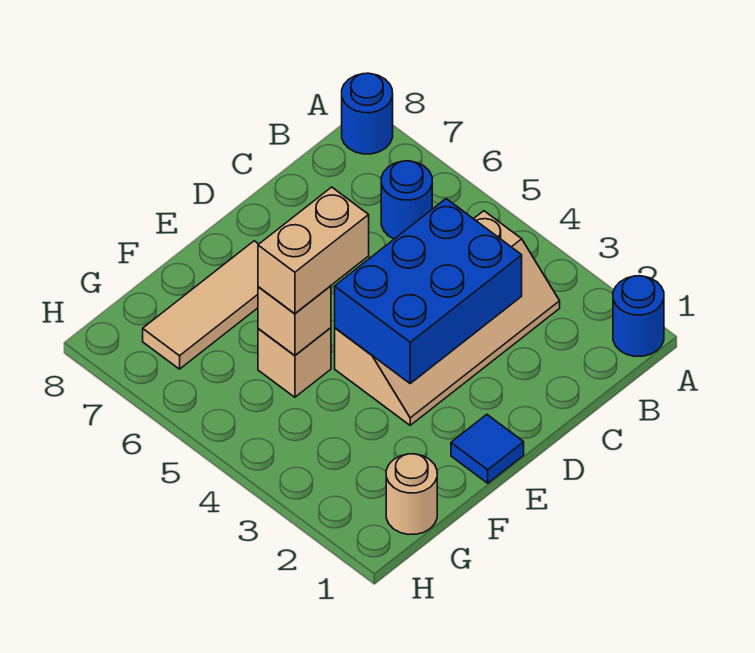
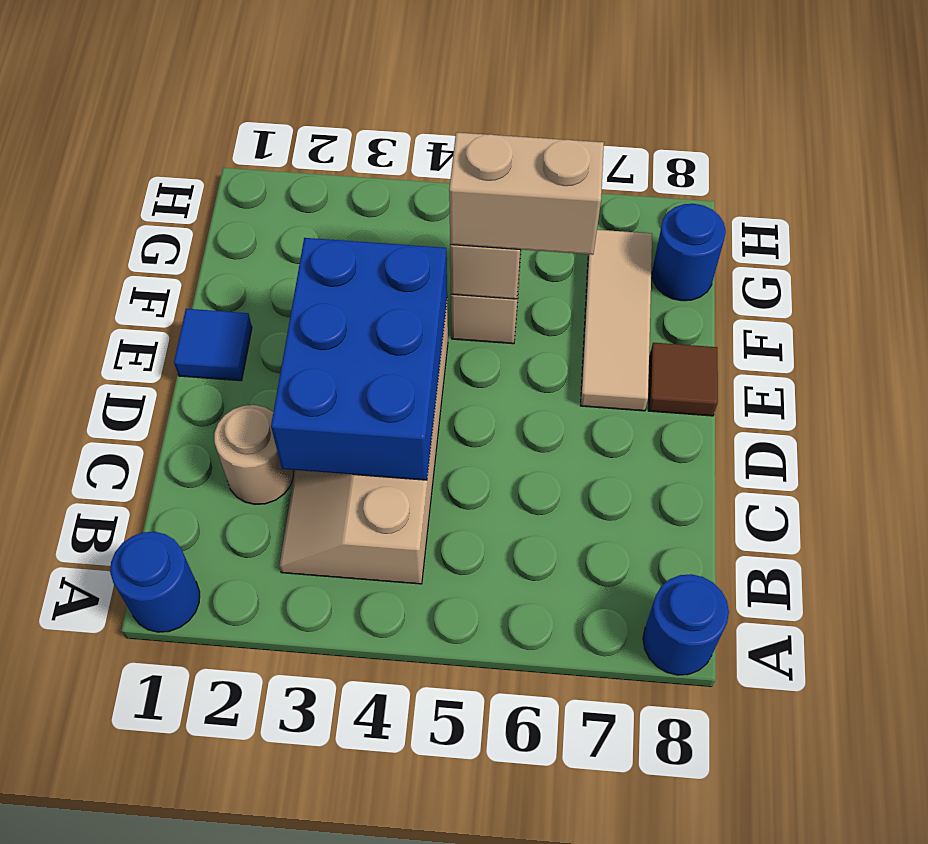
blue round brick B6 level 1 -> blue round brick G8 level 1
tan brick E5:F5 level 3 -> tan brick F5:F6 level 3
none -> brown tile E8 level 1
tan round brick G1 level 1 -> tan round brick C2 level 1

